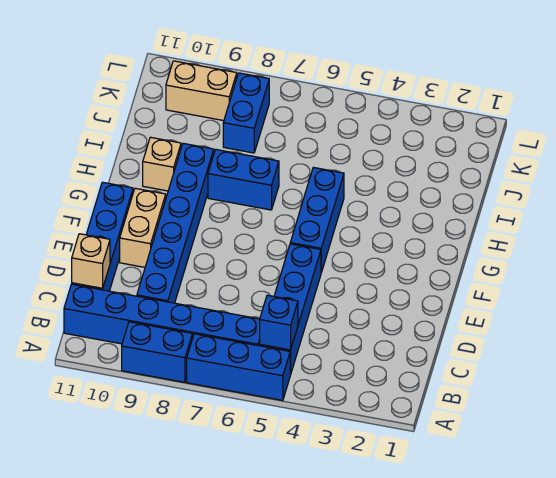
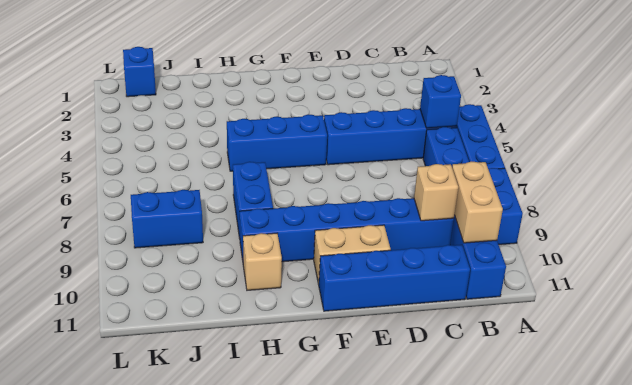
tan brick C11 level 2 -> tan brick C9 level 2
none -> blue brick K1 level 1
tan brick K9:K10 level 1 -> tan brick B9:B10 level 2

